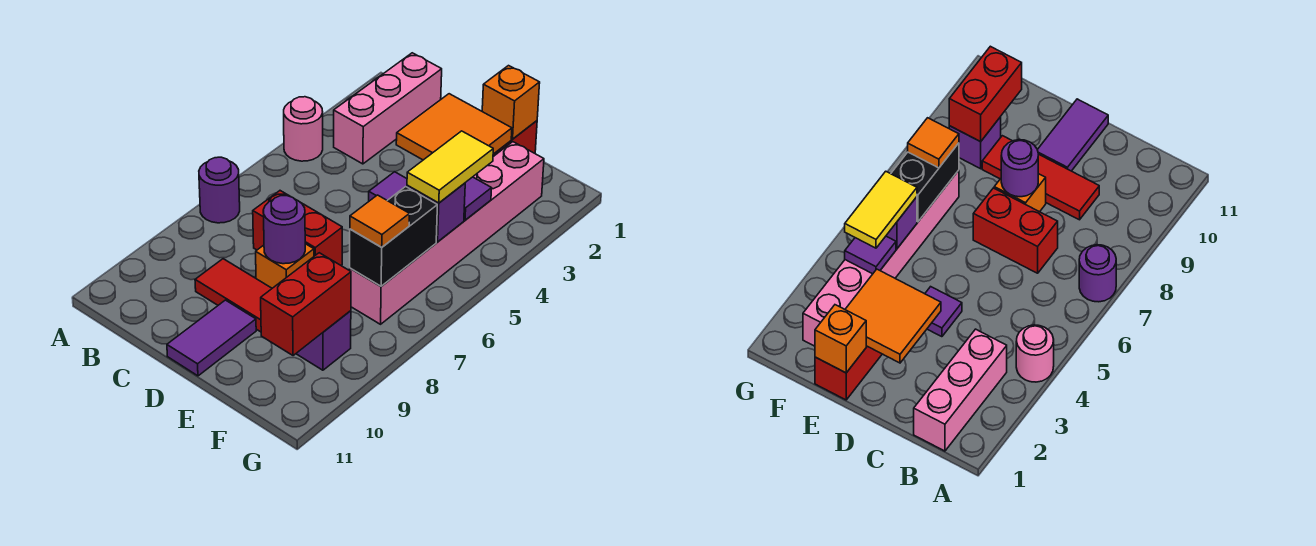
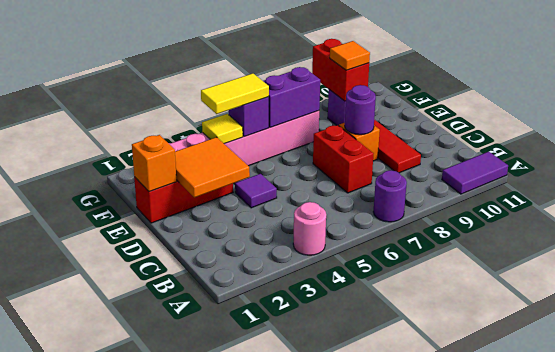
pink brick B1:B3 level 1 -> none
purple tile D10:D11 level 1 -> purple tile A10:A11 level 1
purple tile F4 level 2 -> yellow tile F4 level 2
black brick F6:F7 level 2 -> purple brick F6:F7 level 2
orange tile F7 level 3 -> orange tile F9 level 3
red brick F9:F10 level 2 -> red brick F9:G9 level 2

